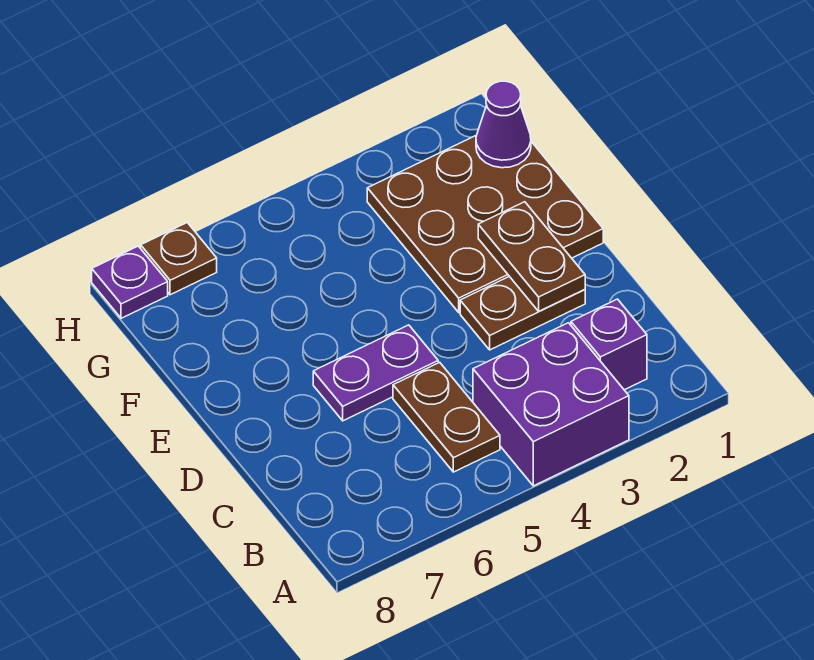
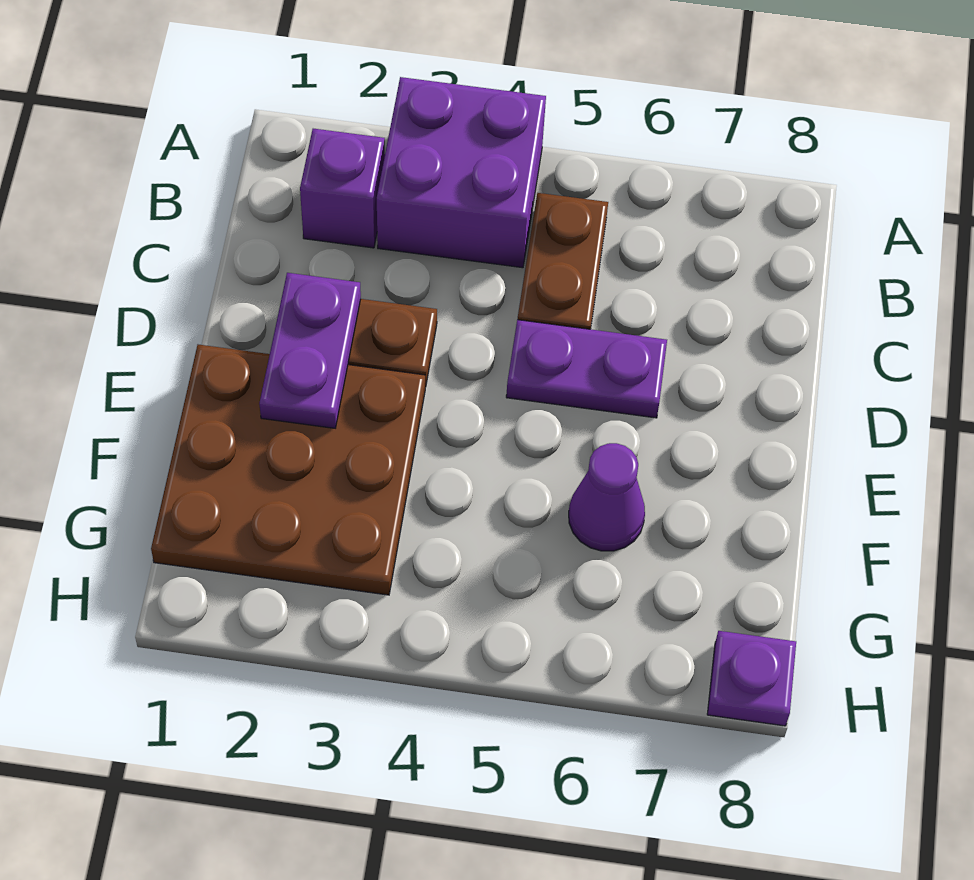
brown plate D2:E2 level 2 -> purple plate D2:E2 level 2
purple cone G1 level 2 -> purple cone F6 level 1
brown plate H7 level 1 -> none

